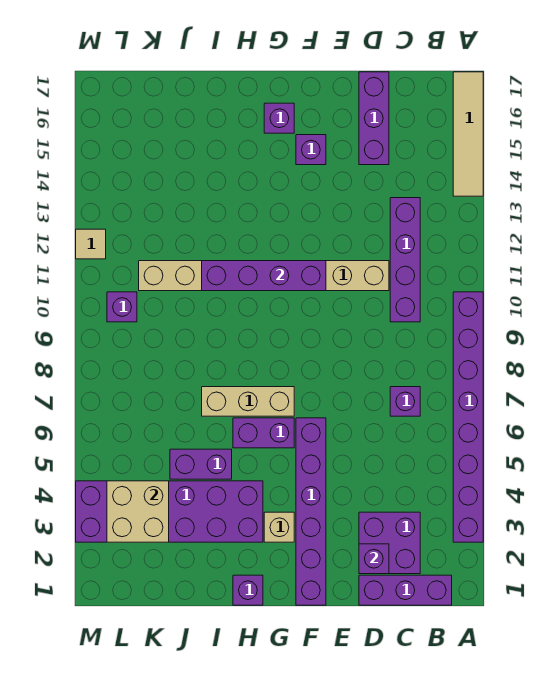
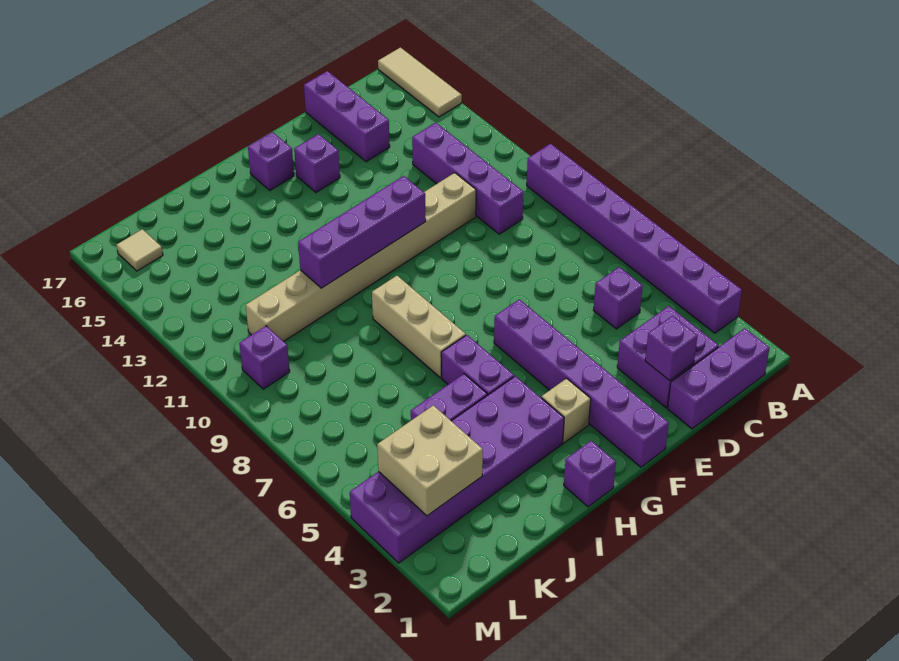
tan tile A14:A17 level 1 -> tan tile A15:A17 level 1
purple brick C7 level 1 -> purple brick C5 level 1
purple brick G6:H6 level 1 -> purple brick H5:H6 level 1
tan brick G7:I7 level 1 -> tan brick H7:H9 level 1
tan tile M12 level 1 -> tan tile L16 level 1

